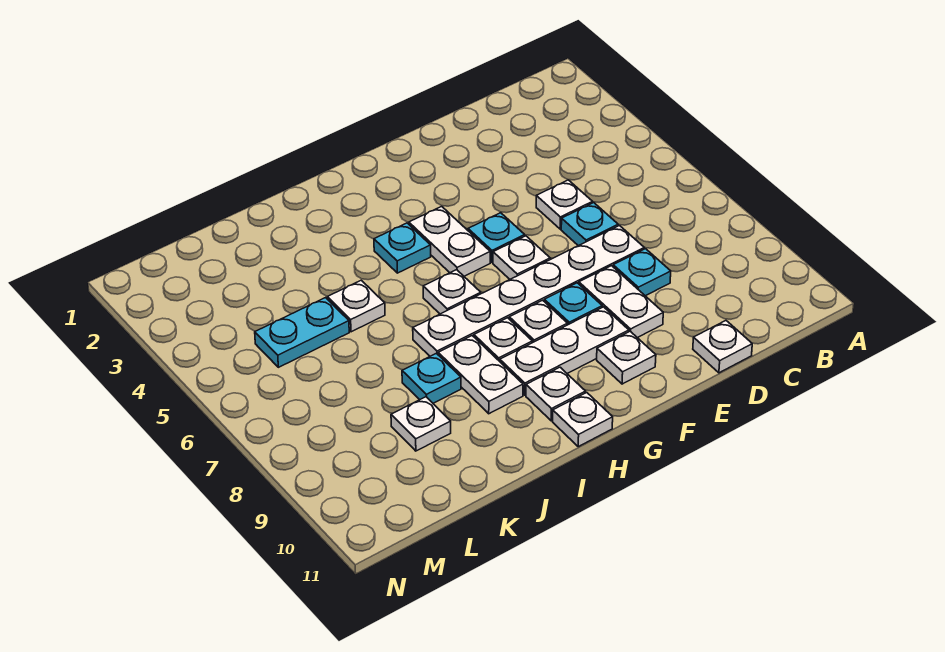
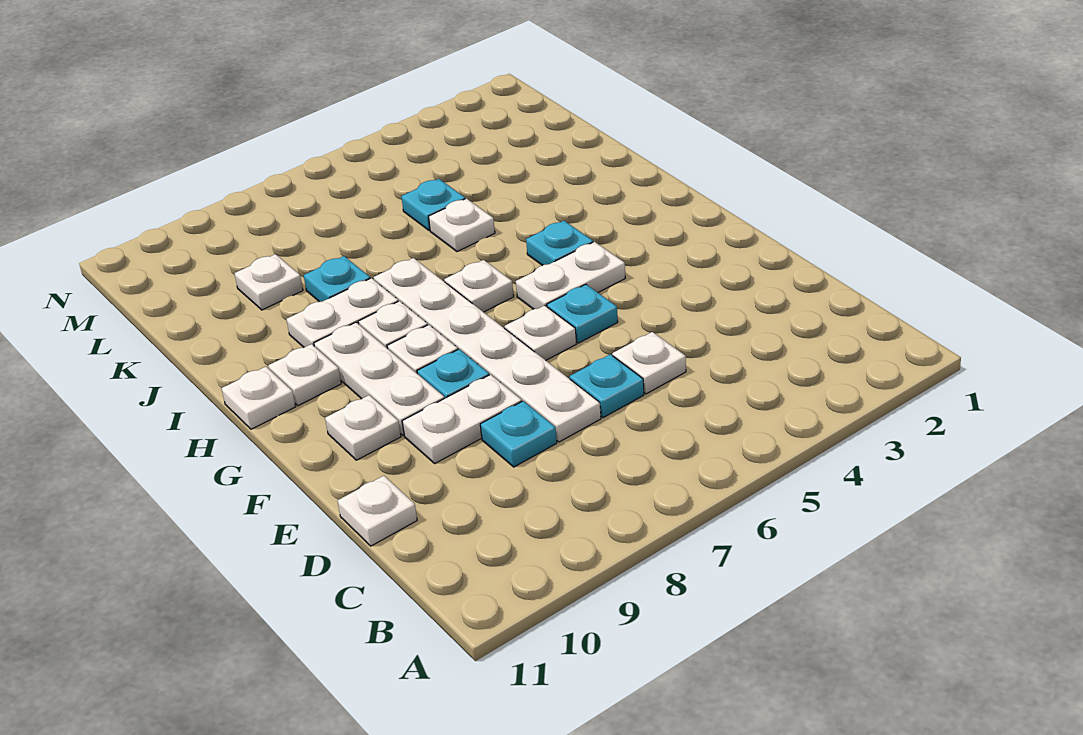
cyan plate K5:L5 level 1 -> cyan plate K5 level 1

